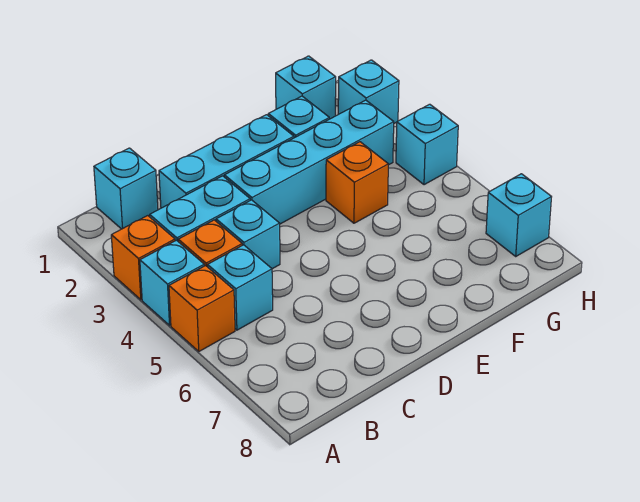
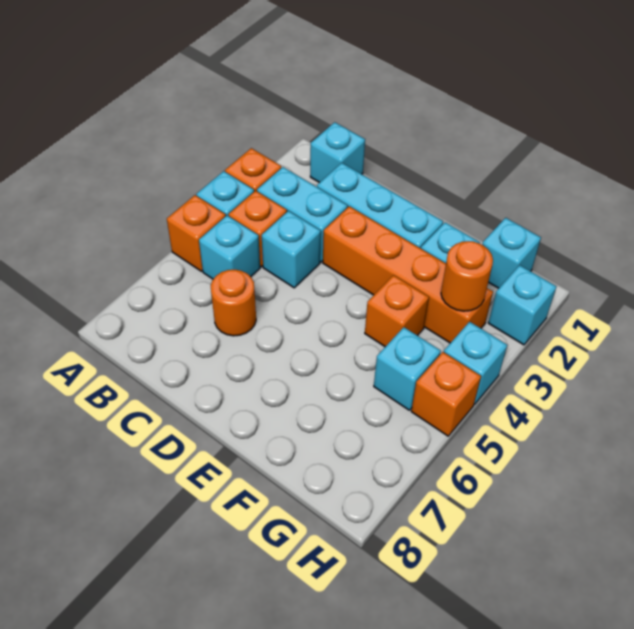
none -> orange round brick C6 level 1
cyan brick D3:G3 level 1 -> orange brick D3:G3 level 1
none -> orange round brick G3 level 2
none -> orange brick H5 level 1
cyan brick H7 level 1 -> cyan brick G5 level 1

